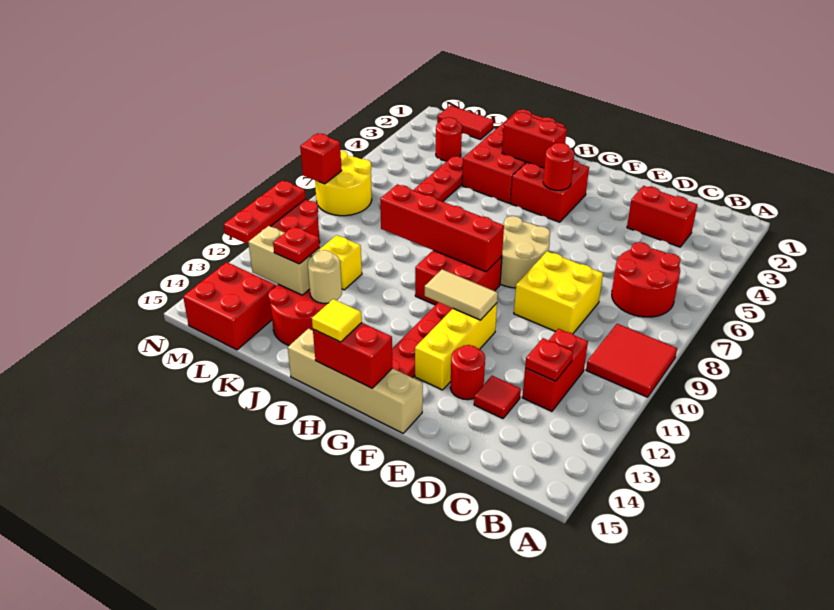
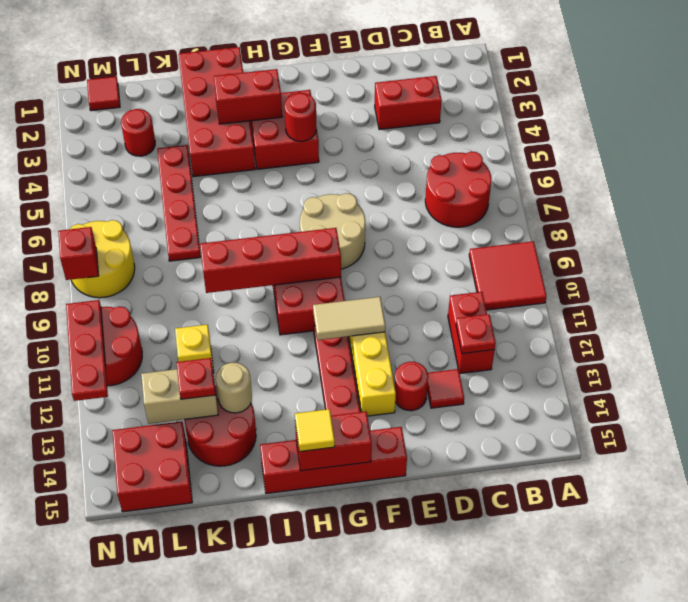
yellow brick D8:E9 level 1 -> none
tan brick F15:I15 level 1 -> red brick F15:I15 level 1
red tile L1:M1 level 1 -> red tile M1 level 1

